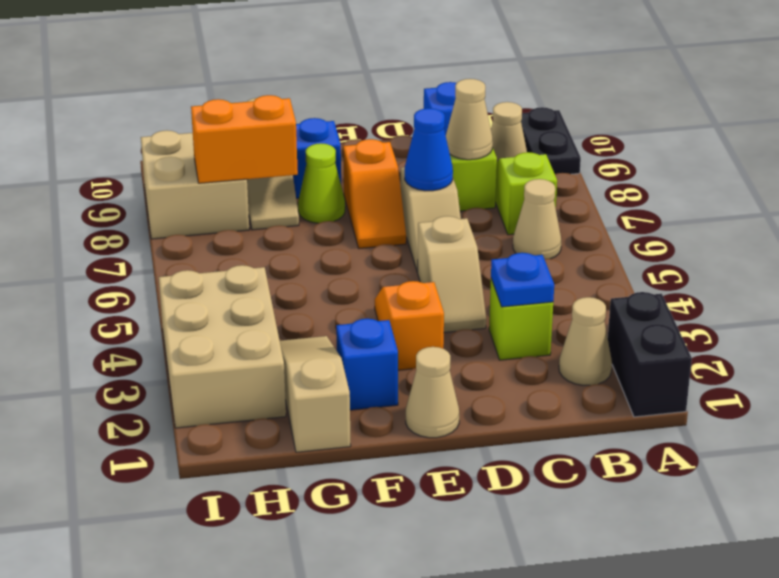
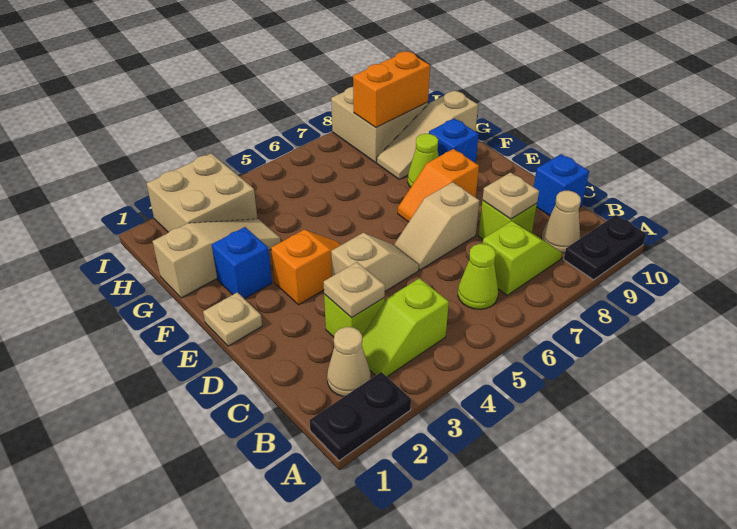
black brick A1:A2 level 1 -> black plate A1:A2 level 1
none -> lime slope B3:B4 level 1 top 4
tan cone B6 level 1 -> lime cone B6 level 1
blue plate C3 level 2 -> tan plate C3 level 2
tan cone C8 level 2 -> tan plate C8 level 2
tan slope D4:D5 level 1 top 5 -> tan slope D4:D5 level 1 top 4
blue cone D7 level 2 -> none
tan cone E1 level 1 -> tan plate E1 level 1
orange brick G8:H8 level 2 -> orange brick H8:H9 level 2
tan brick H2:I4 level 1 -> tan brick H2:I3 level 1

